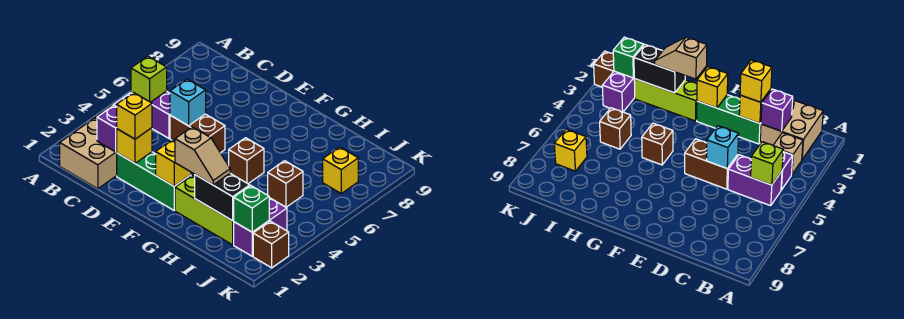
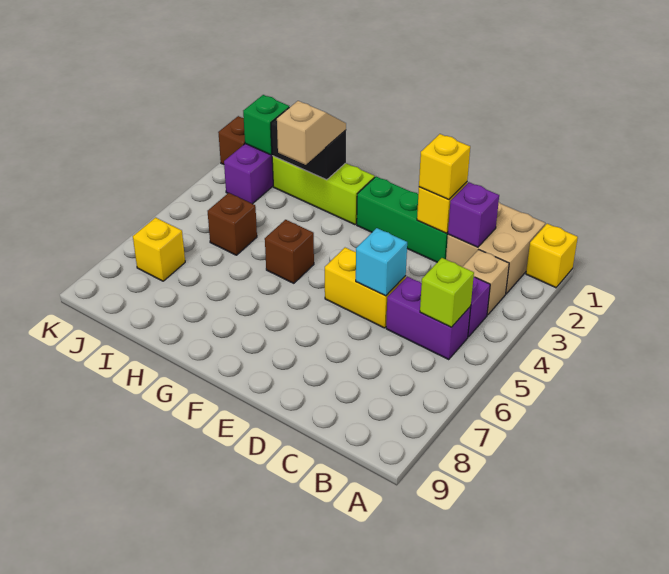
brown brick D5:E5 level 1 -> yellow brick D5:E5 level 1
yellow brick F2 level 2 -> yellow brick A1 level 1
tan slope G2:H2 level 3 top G -> tan slope H2:H3 level 3 top 3

